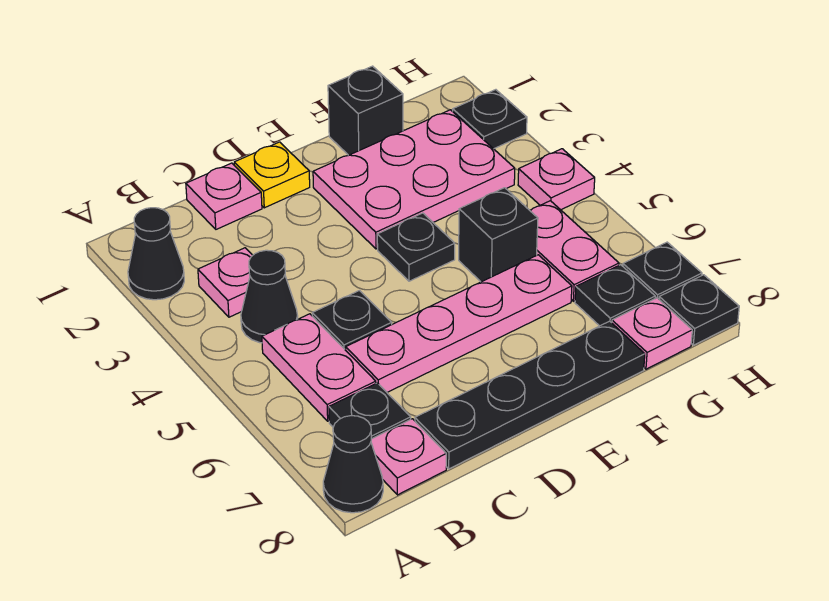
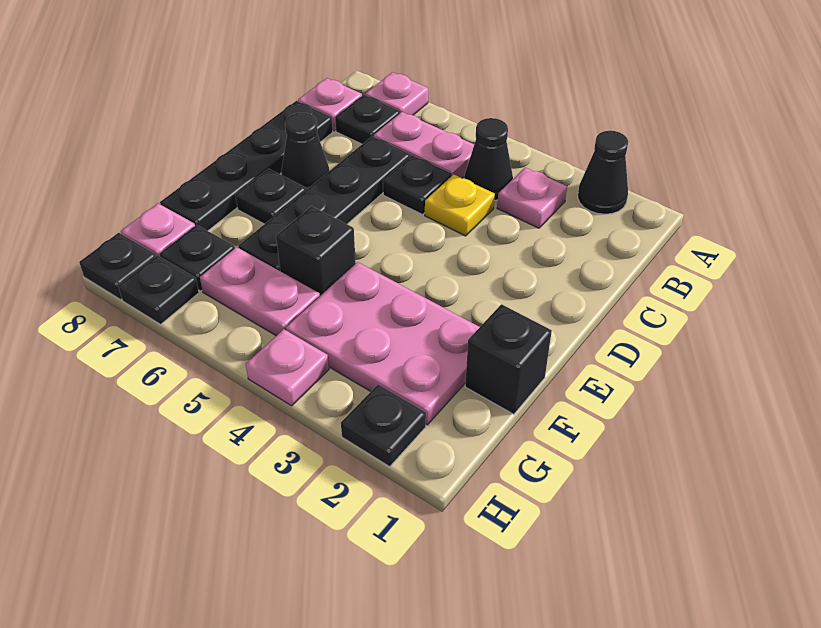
black cone A8 level 1 -> black cone D7 level 1
pink plate C1 level 1 -> pink plate A7 level 1
pink plate C6:F6 level 1 -> black plate C6:F6 level 1
yellow plate D1 level 1 -> yellow plate C4 level 1
pink plate E2:G3 level 1 -> pink plate F2:G4 level 1
black plate E4 level 1 -> black plate E7 level 1

